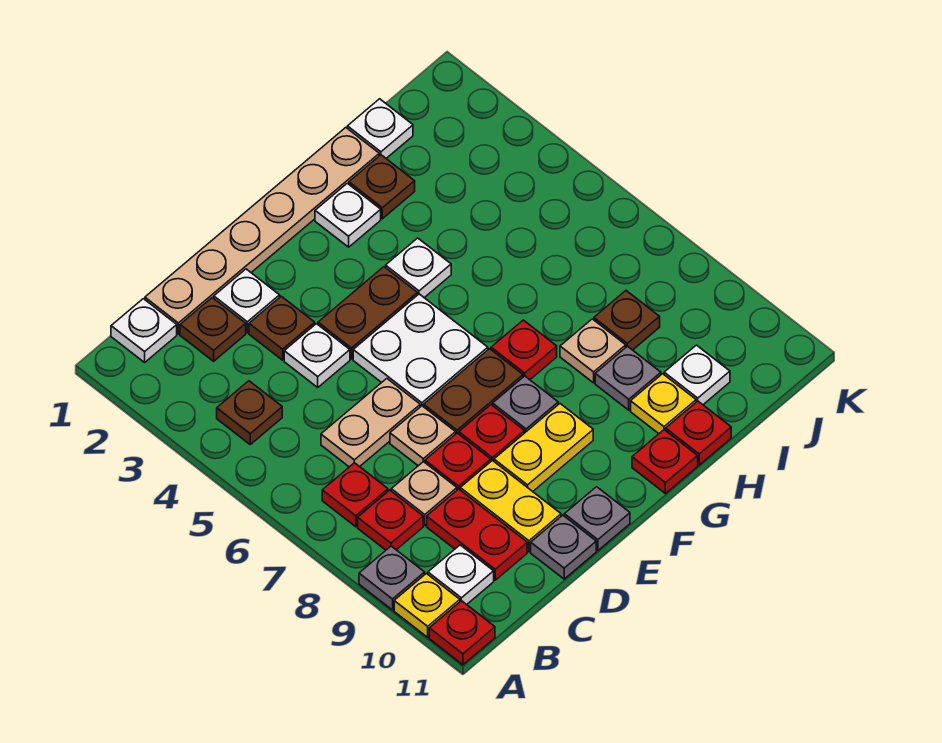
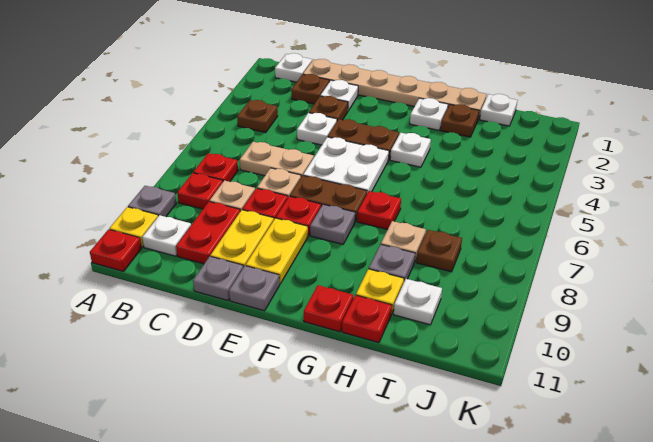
yellow plate E9:F9 level 1 -> yellow plate E9:E10 level 1

